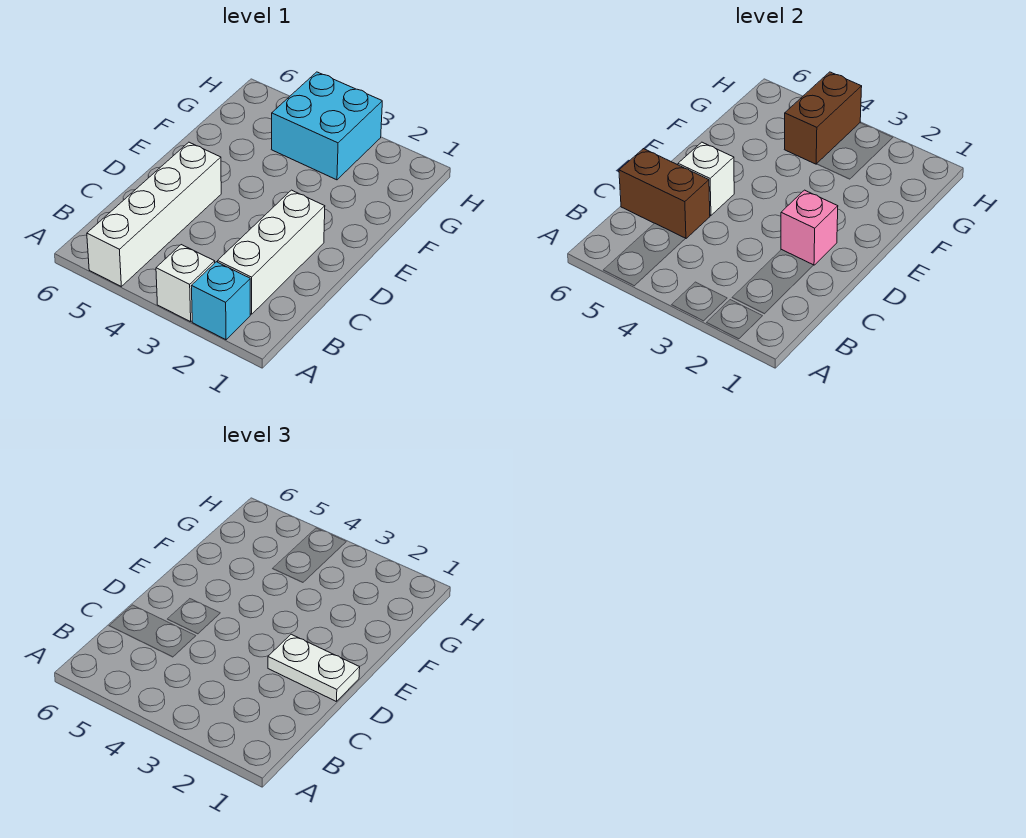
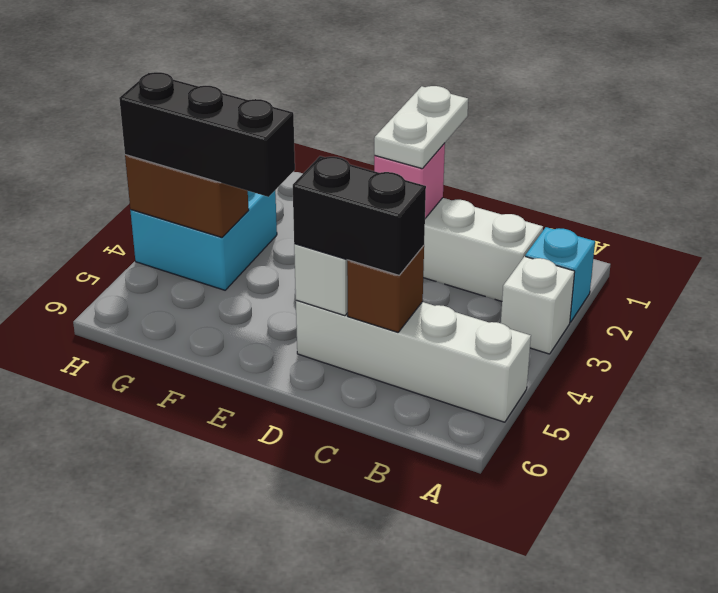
brown brick C5:C6 level 2 -> brown brick C5 level 2
none -> black brick C5:D5 level 3
none -> black brick F4:H4 level 3

